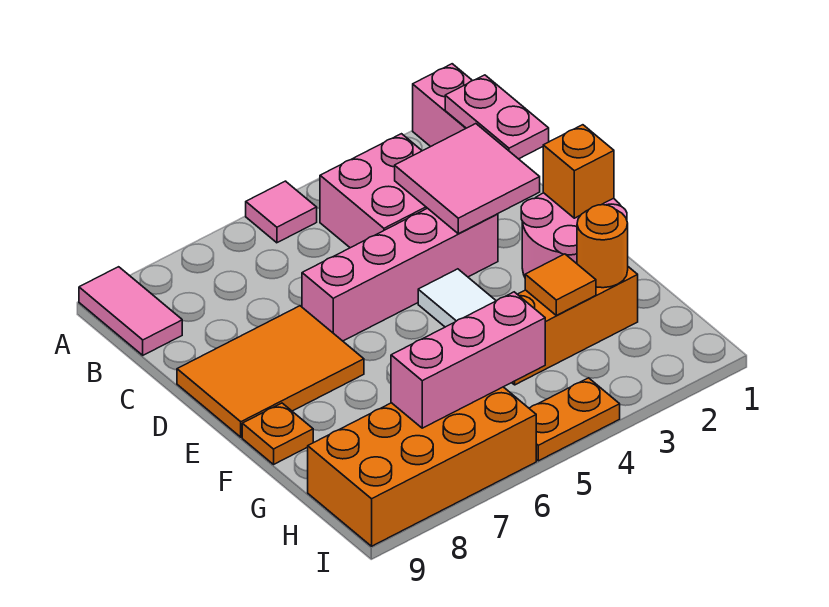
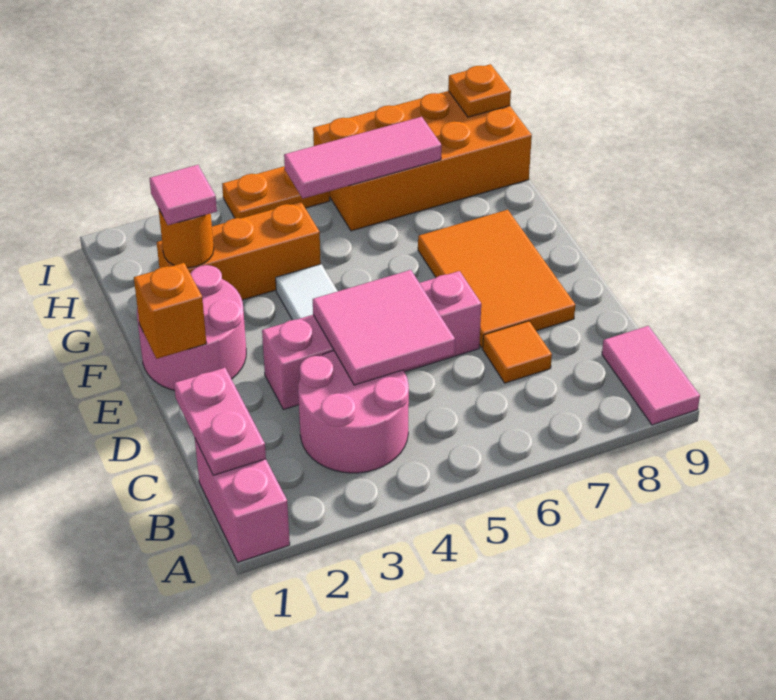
pink tile A5 level 1 -> pink tile G2 level 3
pink brick B3:C4 level 1 -> pink round brick B3:C4 level 1
pink tile C2:D3 level 2 -> pink tile C4:D5 level 2
orange tile D7:E9 level 1 -> orange tile D7:F8 level 1
orange plate F9 level 1 -> orange plate I9 level 2
orange tile G3 level 2 -> orange tile C7 level 1
pink brick H5:H7 level 2 -> pink tile H5:H7 level 2

